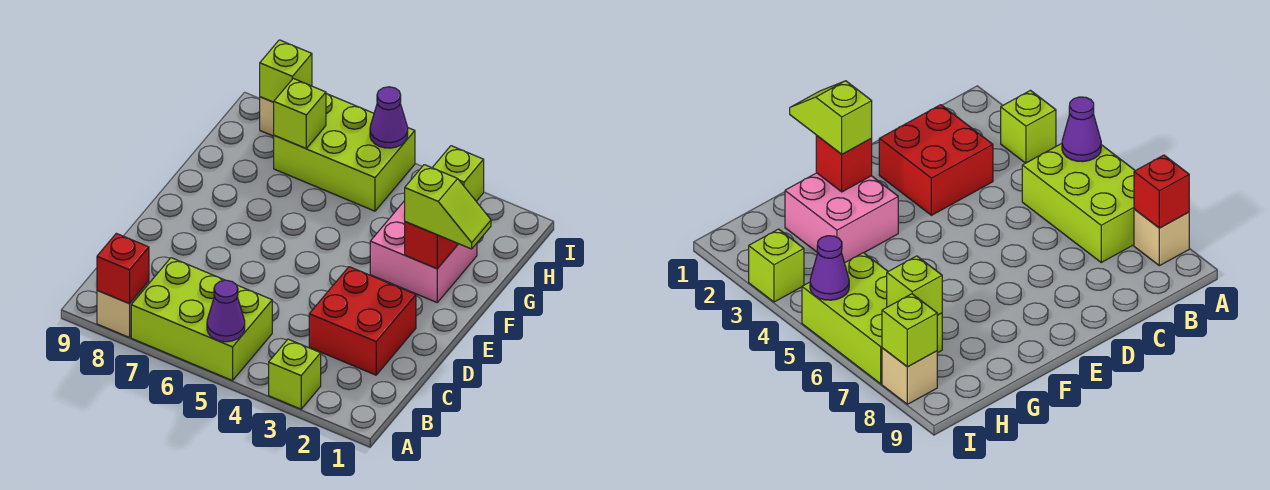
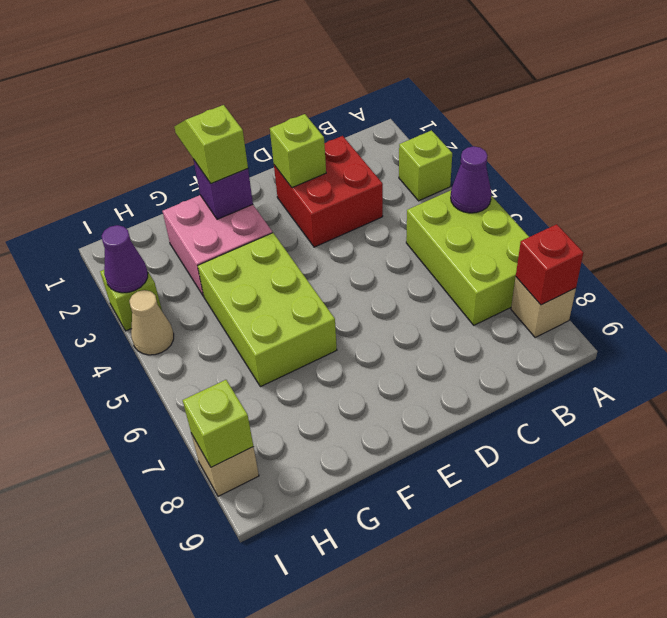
red brick F2 level 2 -> purple brick F2 level 2
lime brick H5:I7 level 1 -> lime brick F4:G6 level 1
lime brick H7 level 2 -> lime brick D2 level 2
none -> tan cone I4 level 1
purple cone I5 level 2 -> purple cone I3 level 2

